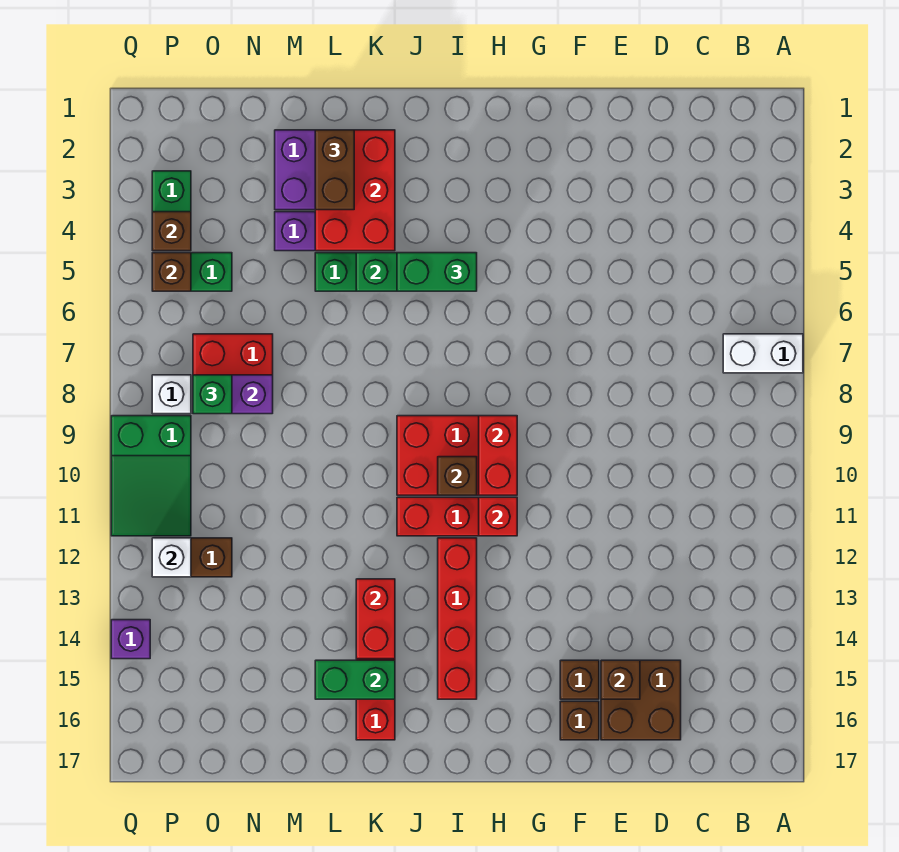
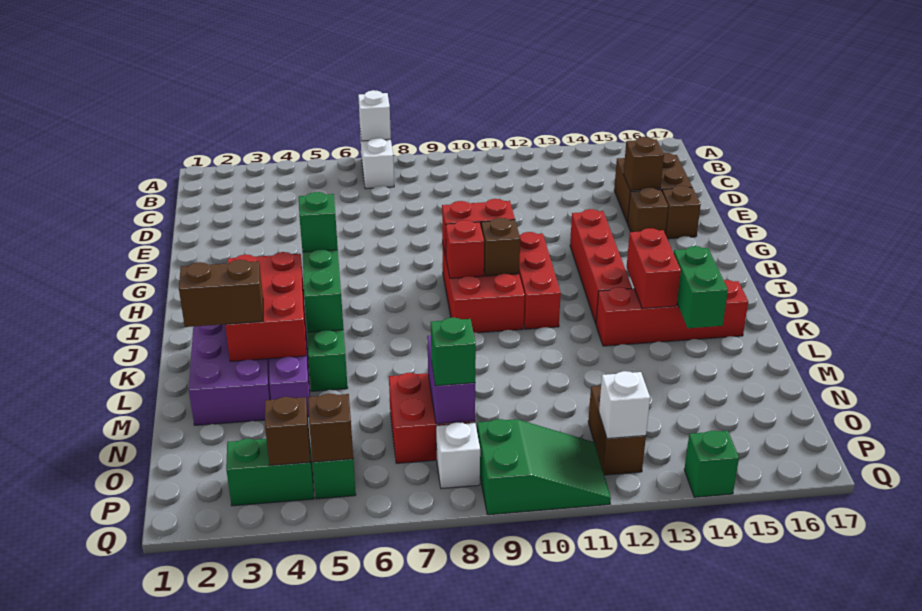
none -> white brick A7 level 2
red brick H11 level 2 -> red brick I9 level 2
green brick I5:J5 level 3 -> green brick I5 level 3
red brick I12:I15 level 1 -> red brick G13:J13 level 1
red brick K2:L4 level 2 -> red brick J3:L4 level 2
red brick K13:K14 level 2 -> red brick J14:K14 level 2
purple brick Q14 level 1 -> green brick Q14 level 1

